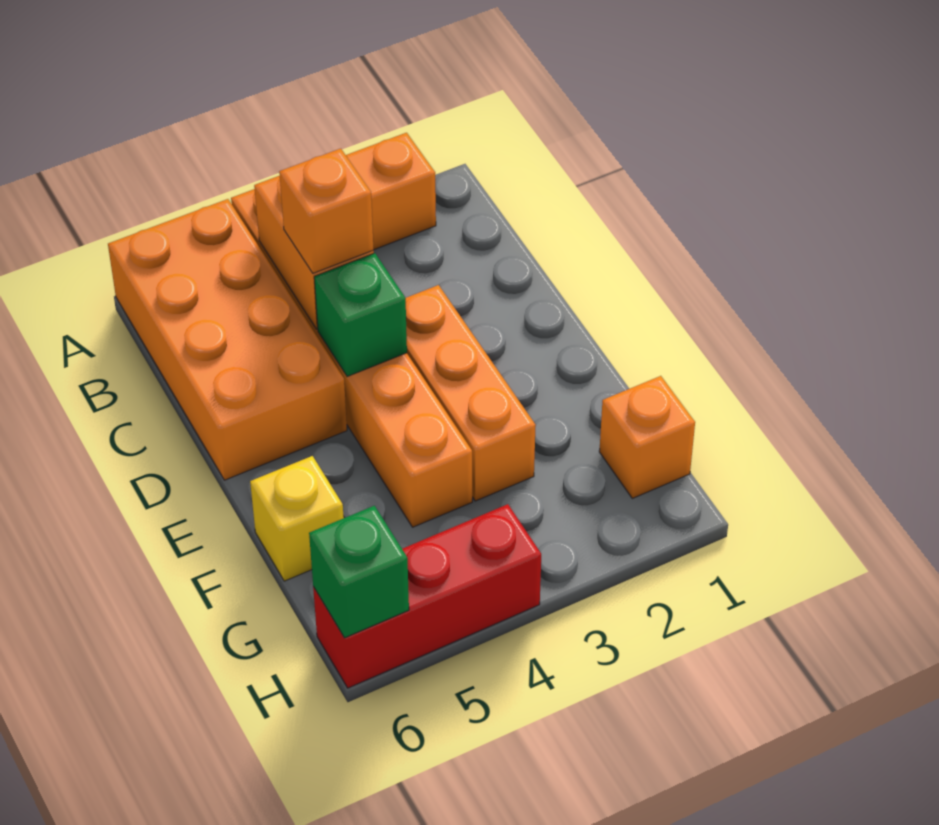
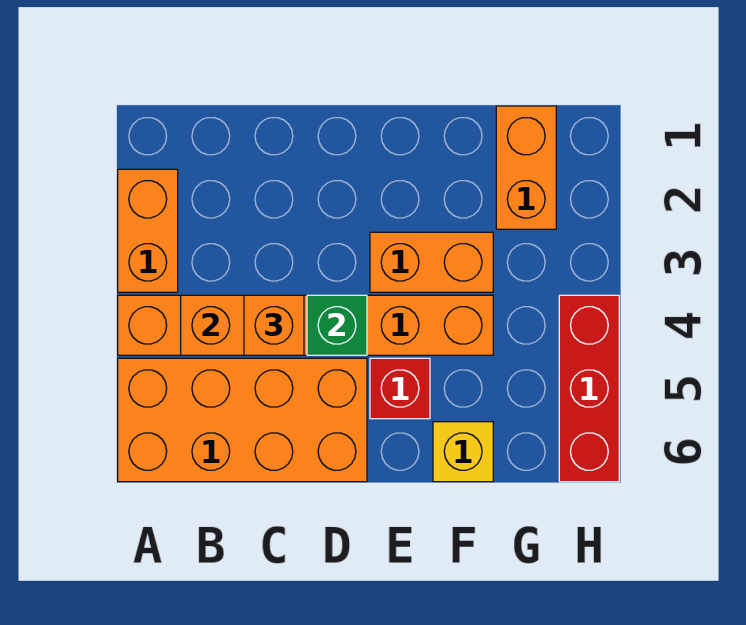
orange brick D3:F3 level 1 -> orange brick E3:F3 level 1
none -> red brick E5 level 1
orange brick G1 level 1 -> orange brick G1:G2 level 1
green brick H6 level 2 -> none

